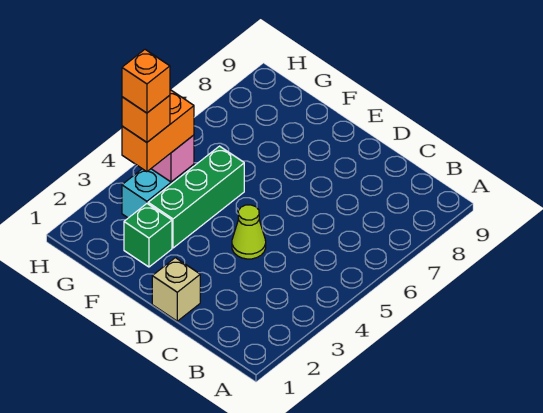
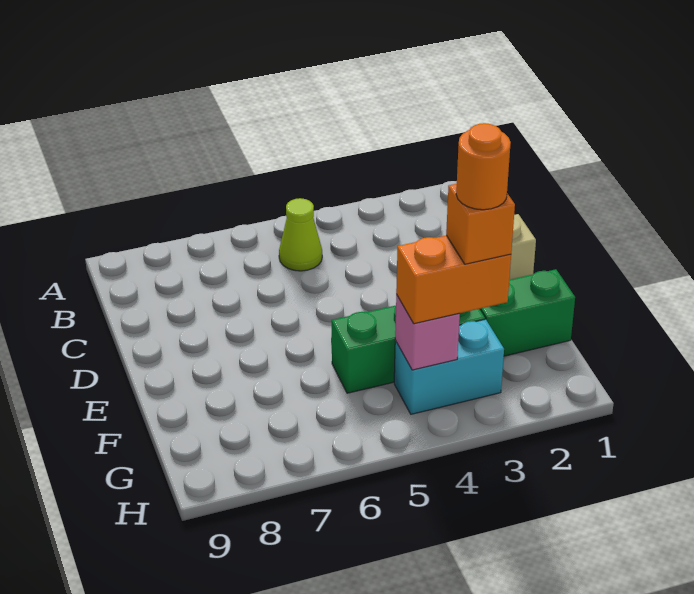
lime cone D4 level 1 -> lime cone B5 level 1
green brick F2 level 1 -> green brick F1:F2 level 1
orange brick G3 level 5 -> orange round brick G3 level 5

